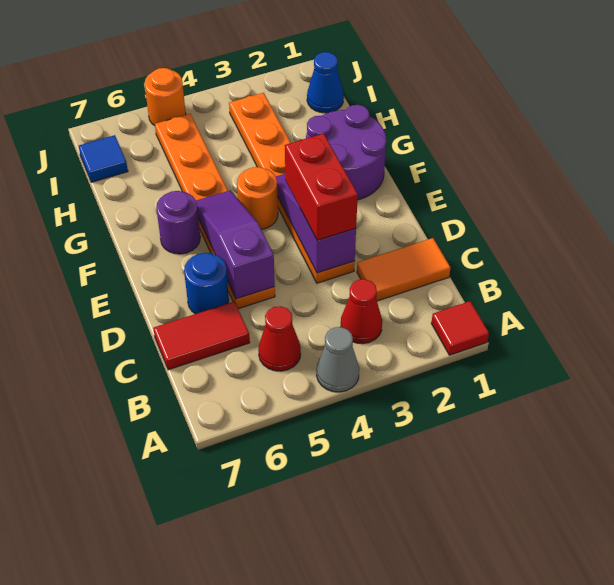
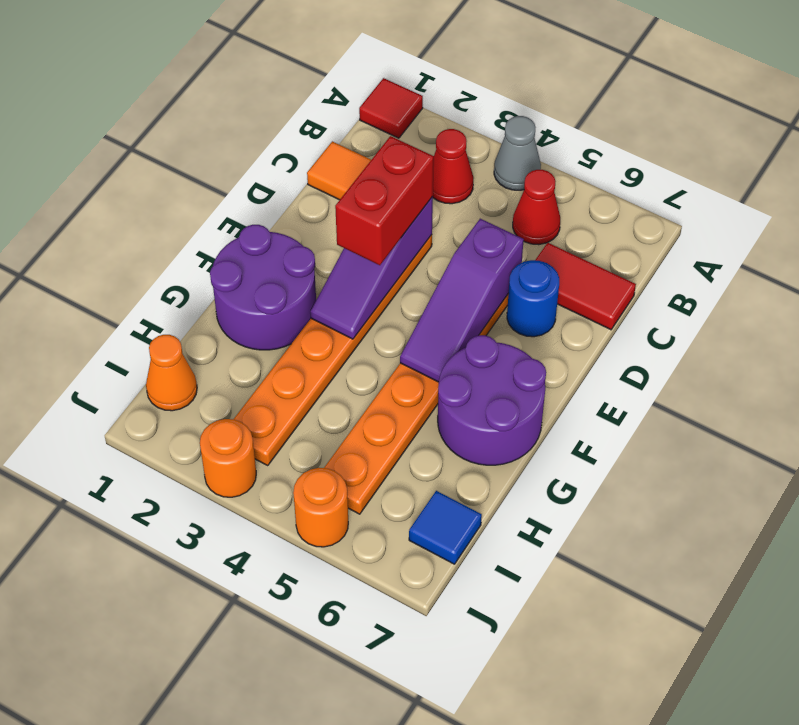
orange round brick F4 level 1 -> orange round brick J3 level 1
purple round brick F6 level 1 -> purple round brick F6:G7 level 1
blue cone I1 level 1 -> orange cone I1 level 1

